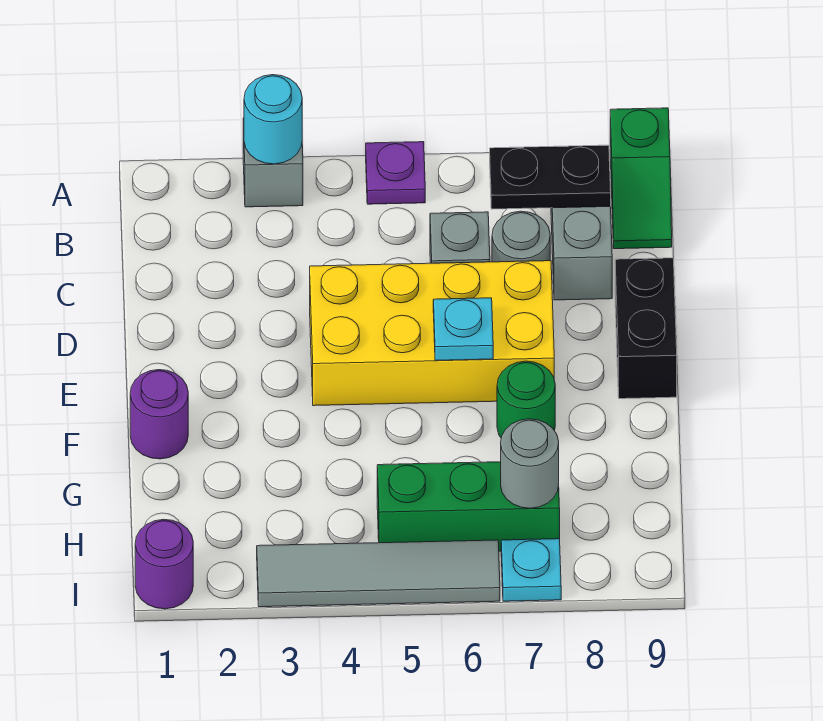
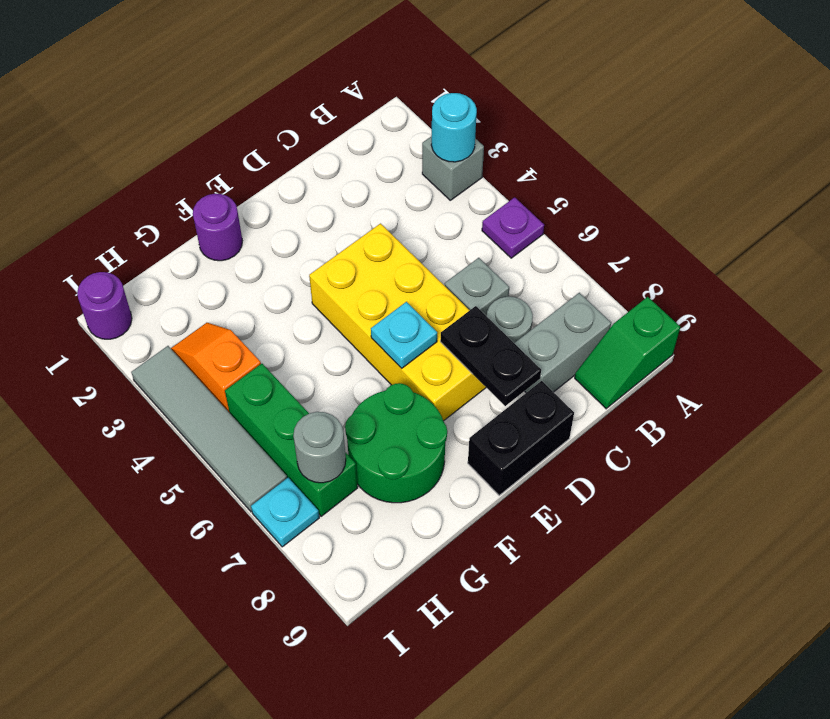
black plate B7:B8 level 2 -> black plate D7:D8 level 2
green round brick F7 level 1 -> green round brick F7:G8 level 1
none -> orange slope H3:H4 level 1 top 4

